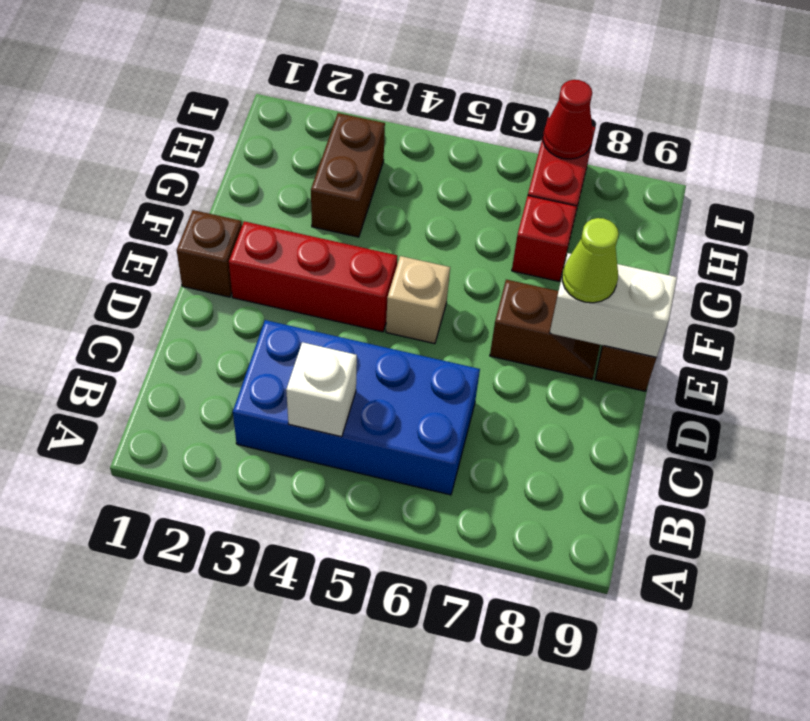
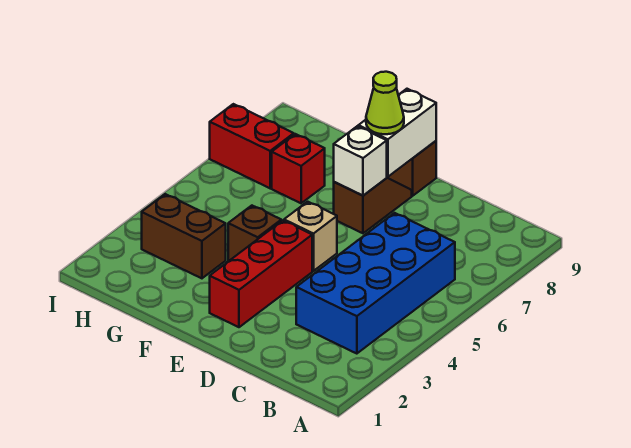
white brick B4 level 2 -> white brick E7 level 2
brown brick E1 level 1 -> brown brick F4 level 1
red cone I7 level 2 -> none

